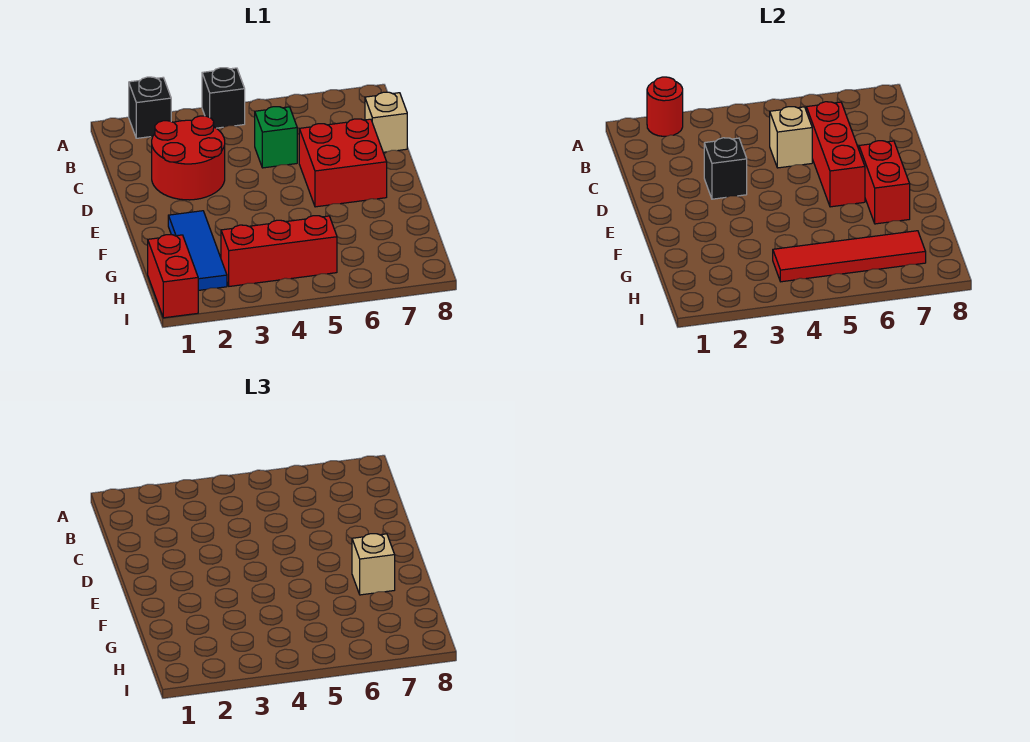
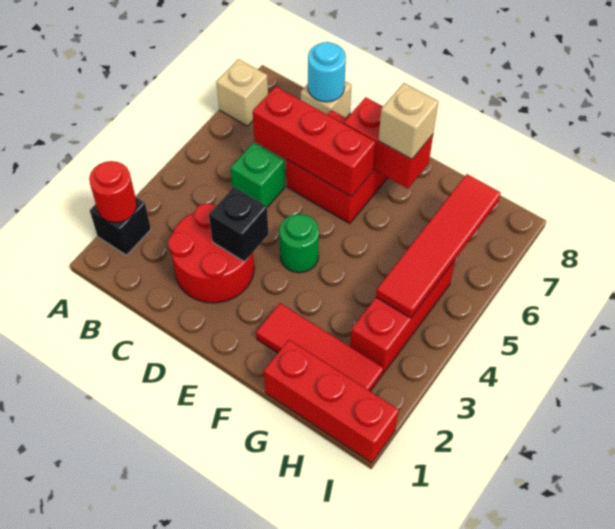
black brick A4 level 1 -> none
tan brick C5 level 2 -> tan brick A7 level 1
none -> cyan round brick C8 level 2
none -> green round brick E4 level 1
blue tile F2:H2 level 1 -> red tile F2:H2 level 1
red brick H1:I1 level 1 -> red brick G1:I1 level 1

